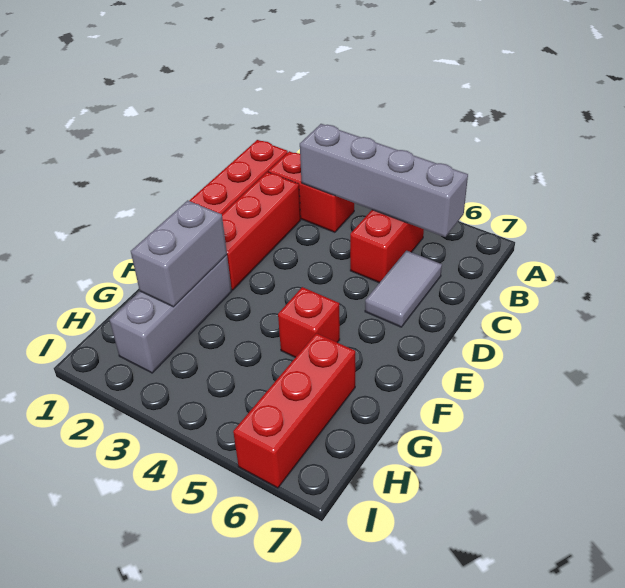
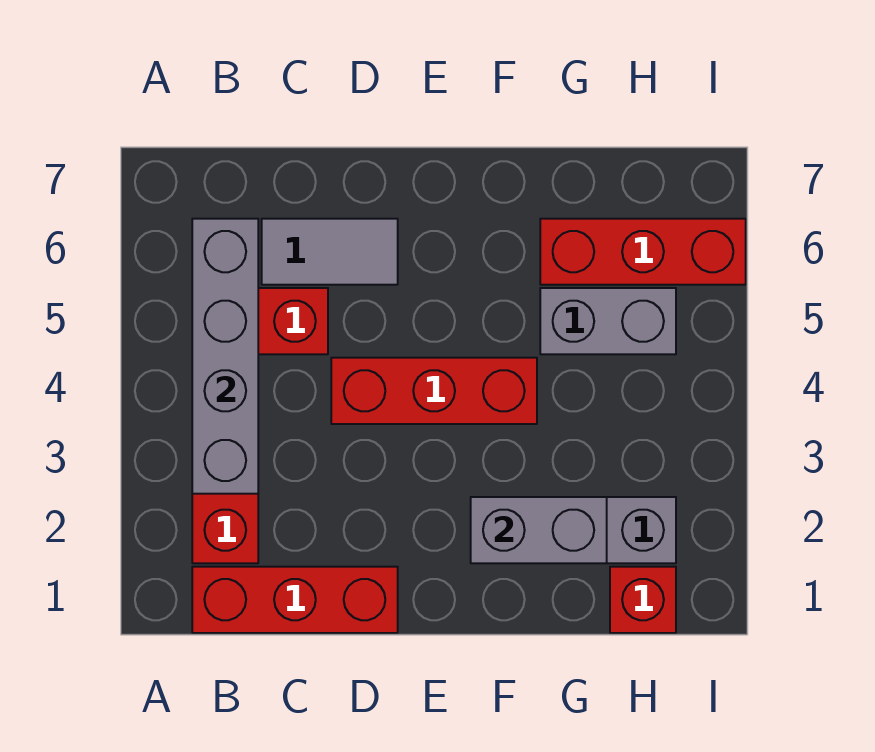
red brick C2:E2 level 1 -> red brick D4:F4 level 1
red brick F5 level 1 -> red brick H1 level 1
none -> grey brick G5:H5 level 1

